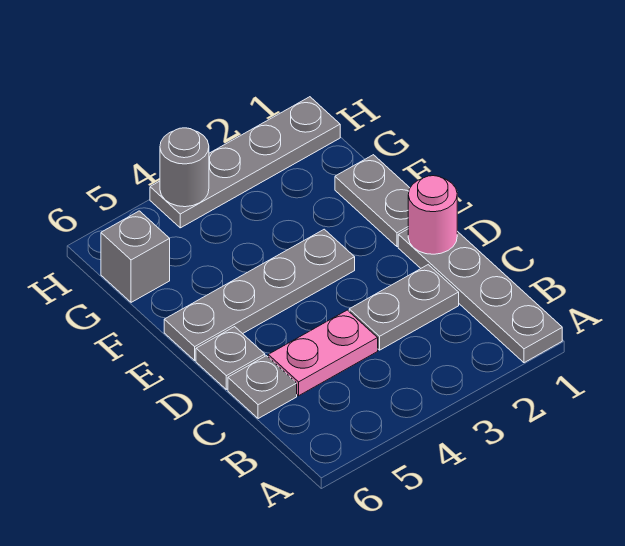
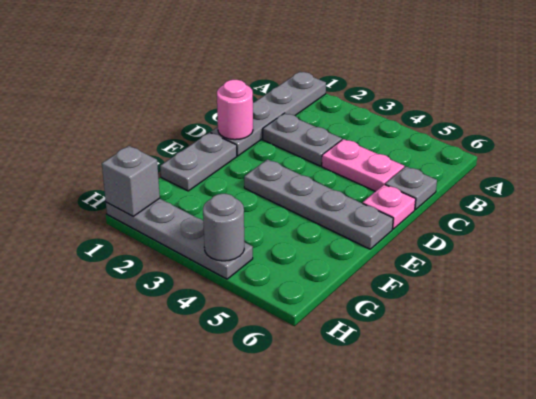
grey plate D6 level 1 -> pink plate D6 level 1
grey brick G6 level 1 -> grey brick H1 level 2

